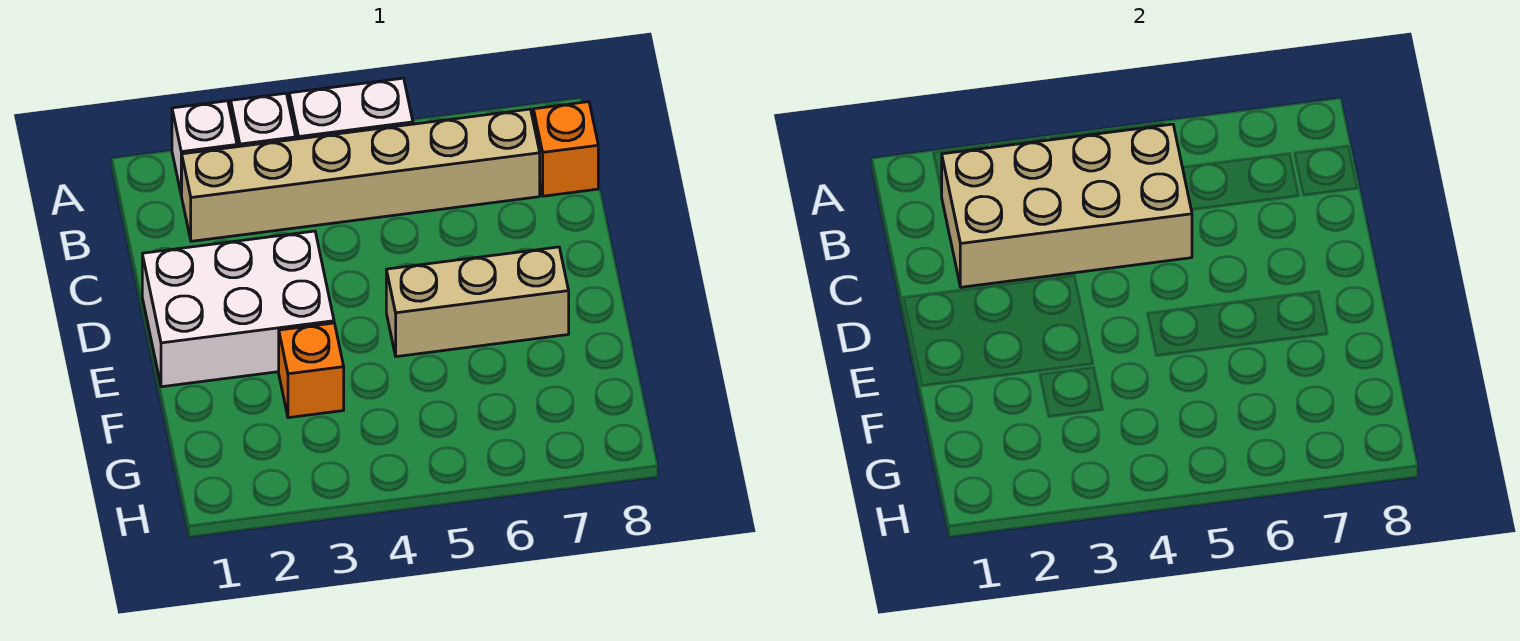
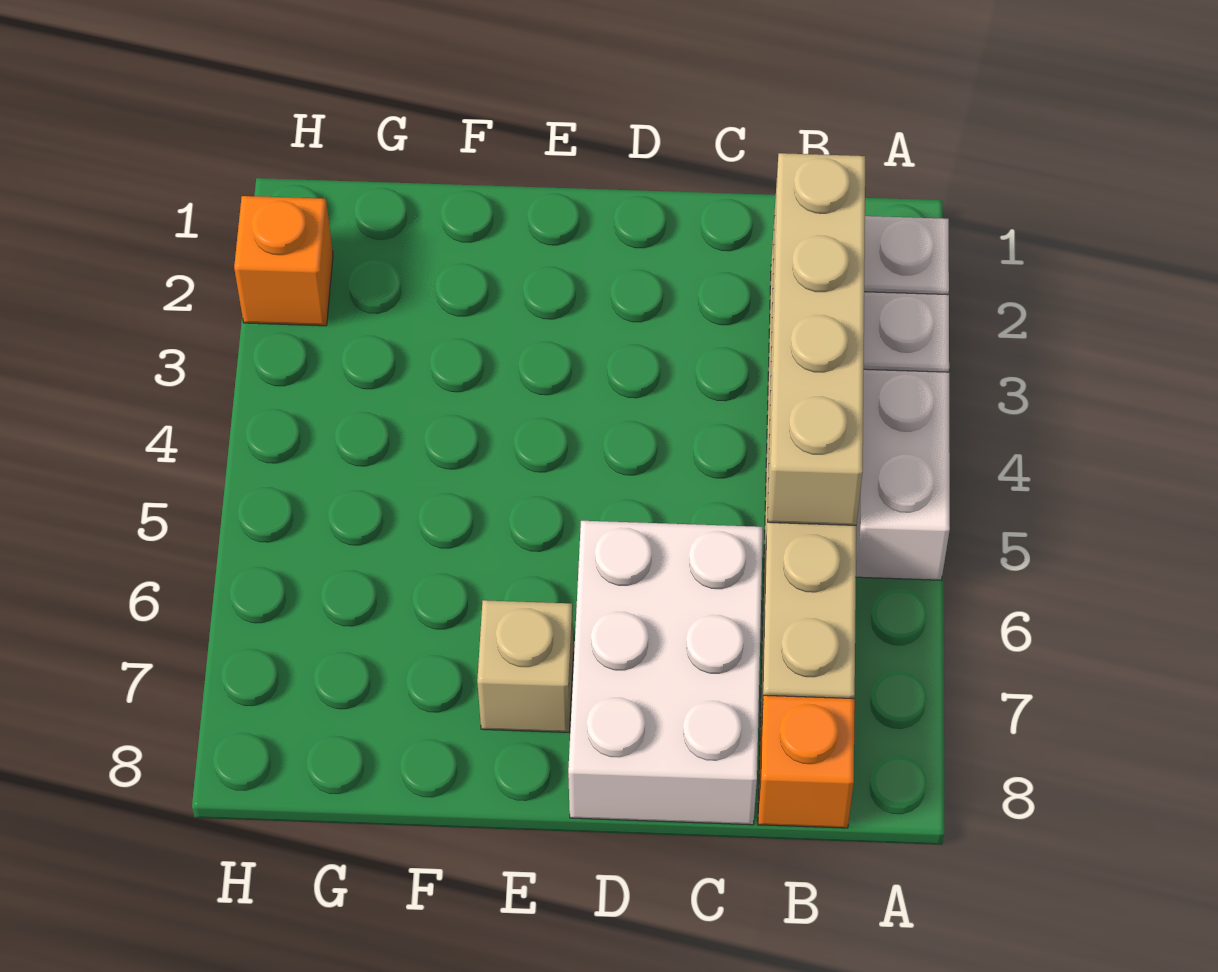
tan brick B2:C5 level 2 -> tan brick B2:B5 level 2
white brick D1:E3 level 1 -> white brick C6:D8 level 1
tan brick E5:E7 level 1 -> tan brick E7 level 1
orange brick F3 level 1 -> orange brick H2 level 1

